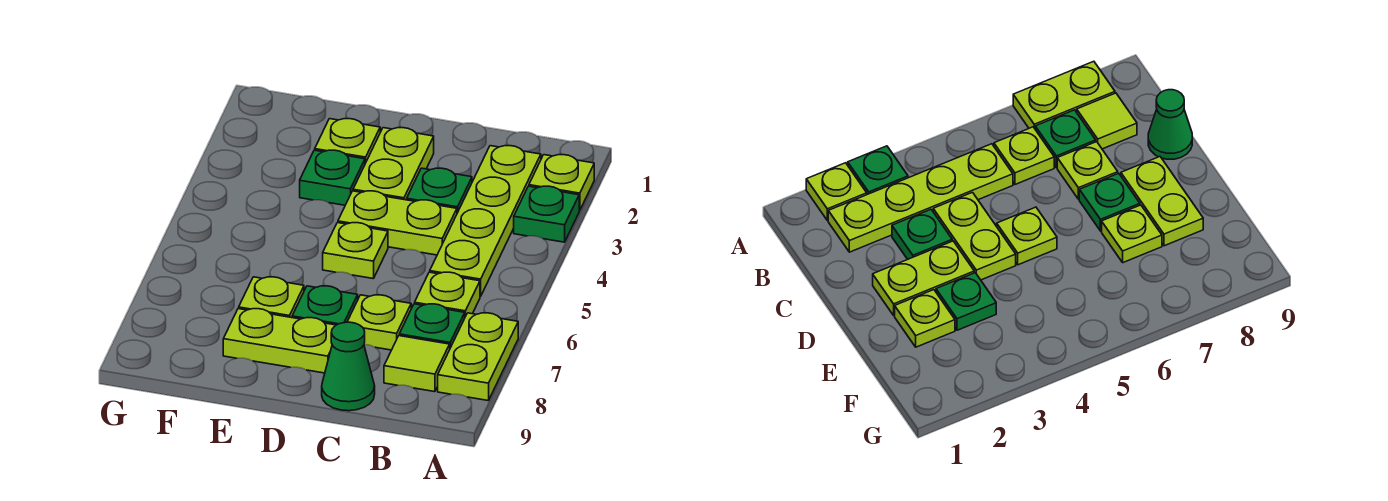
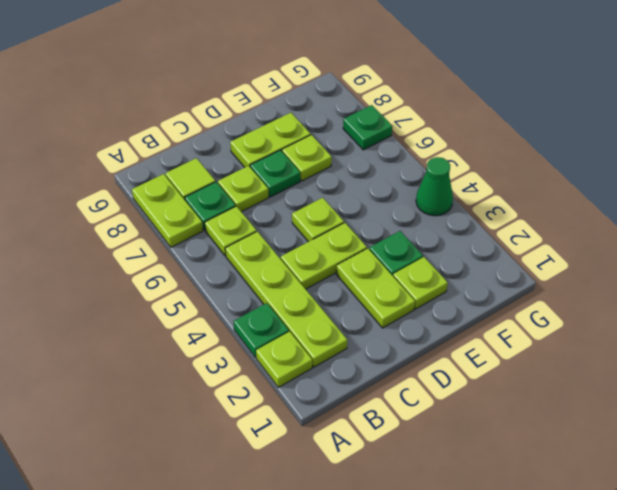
green plate C3 level 1 -> green plate G7 level 1
green cone C9 level 1 -> green cone G4 level 1

